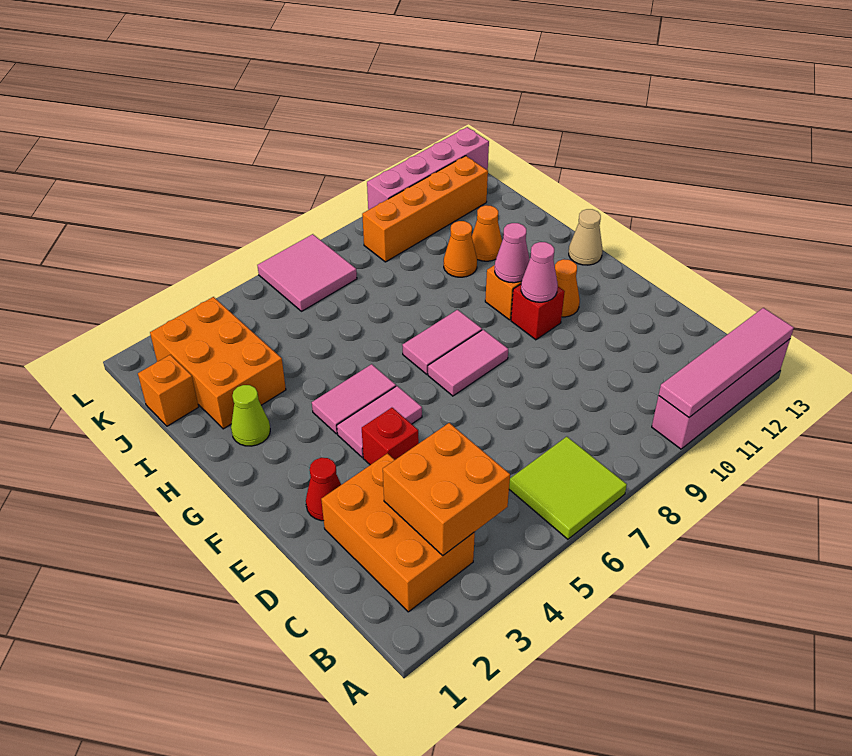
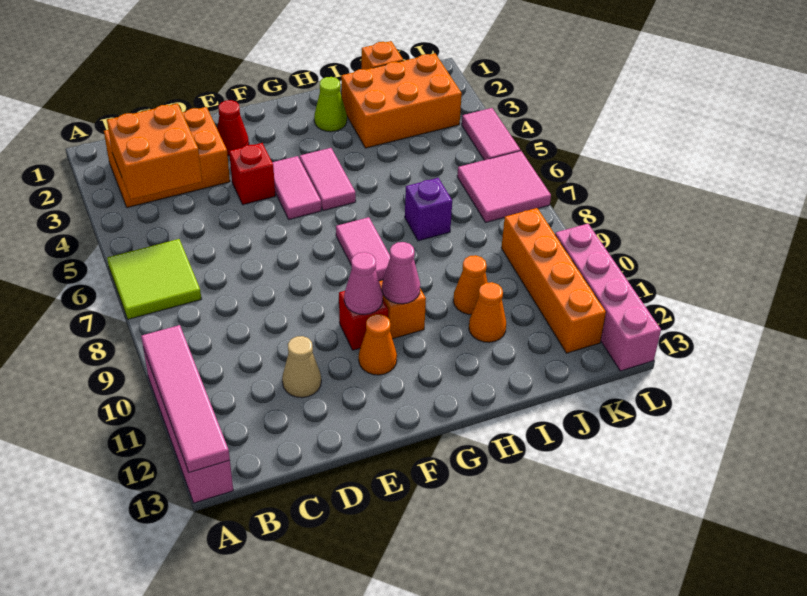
pink tile F7:F8 level 1 -> pink tile L4:L5 level 1
tan cone G13 level 1 -> tan cone D11 level 1
none -> purple brick I7 level 1

